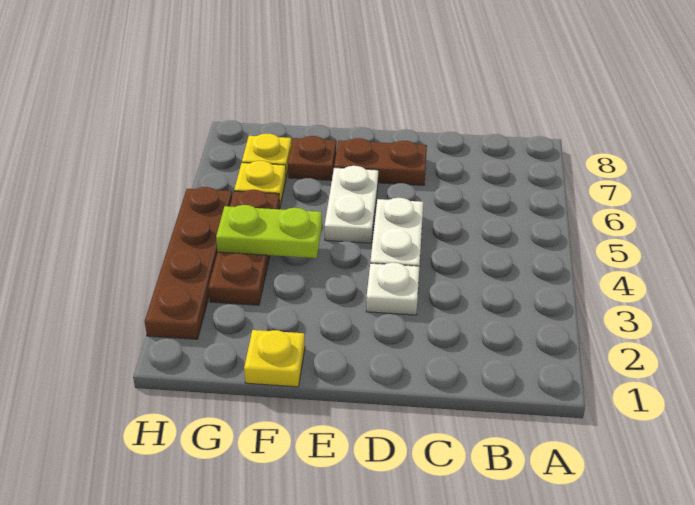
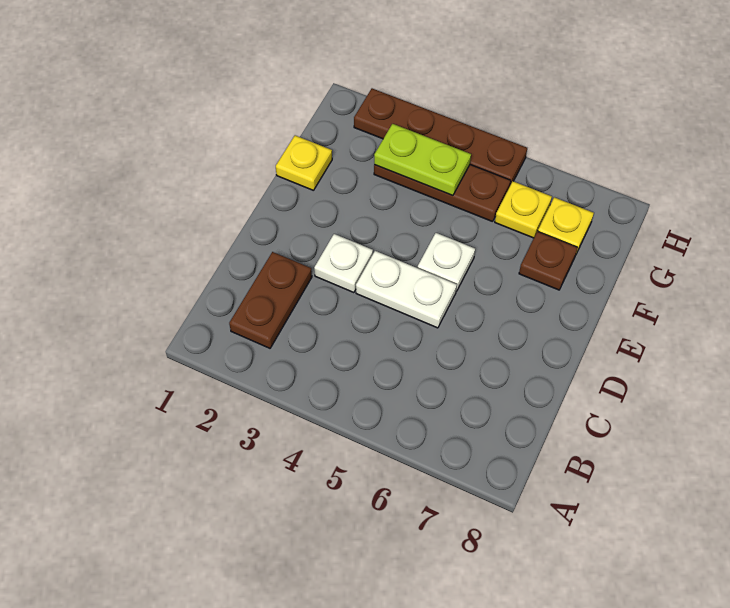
brown plate D7:E7 level 1 -> brown plate B2:C2 level 1
white plate E5:E6 level 1 -> white plate E5 level 1
lime plate F4:G4 level 2 -> lime plate G3:G4 level 2

